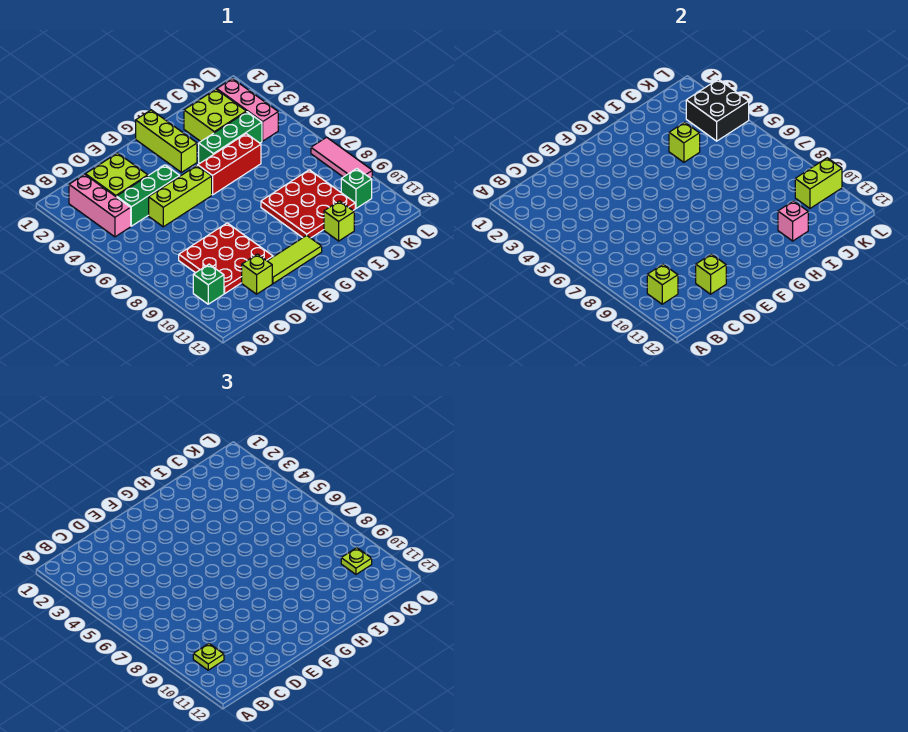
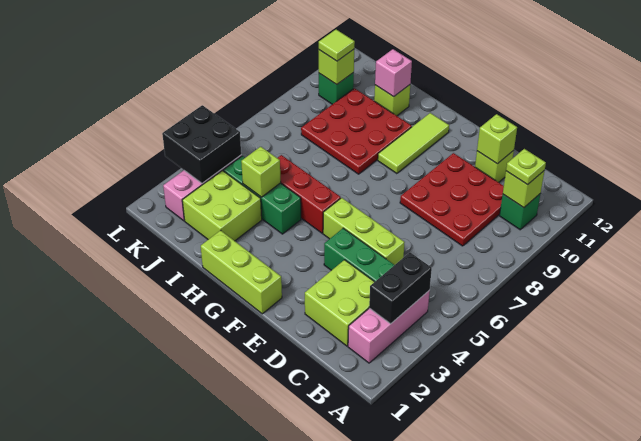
none -> black brick B3:B4 level 2
lime tile E11:G11 level 1 -> lime tile G9:G11 level 1
lime brick G1:G3 level 1 -> lime brick F1:H1 level 1
lime brick K10:L10 level 2 -> lime brick K10 level 2
lime plate K10 level 3 -> lime tile K10 level 3
pink tile L7:L9 level 1 -> none

